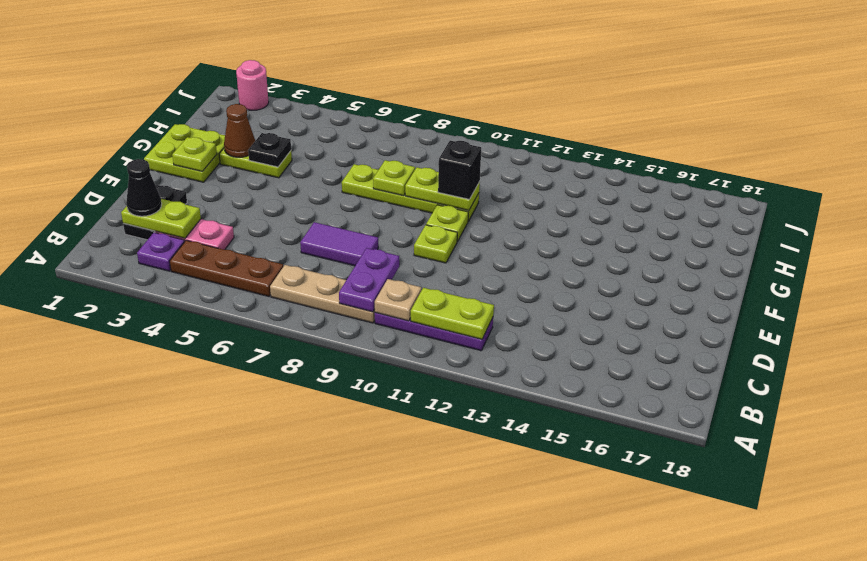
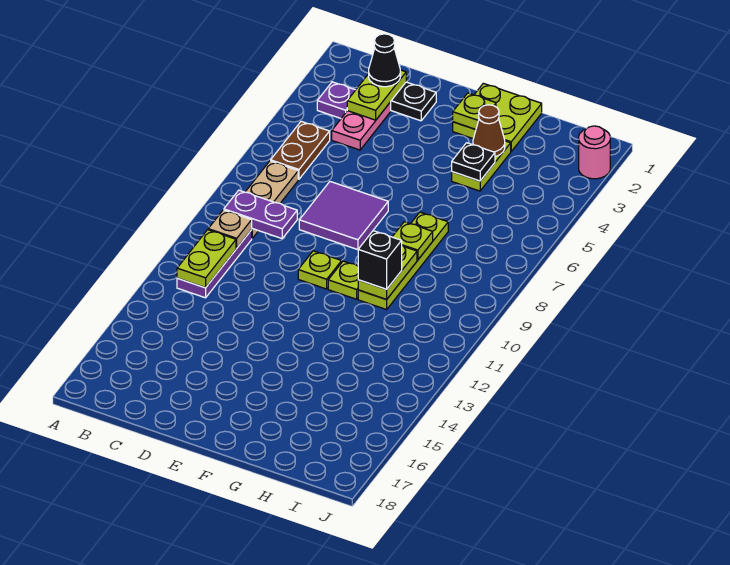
brown plate B4:B6 level 1 -> brown plate B5:B6 level 1
purple tile D7:D8 level 1 -> purple tile D7:E8 level 1

